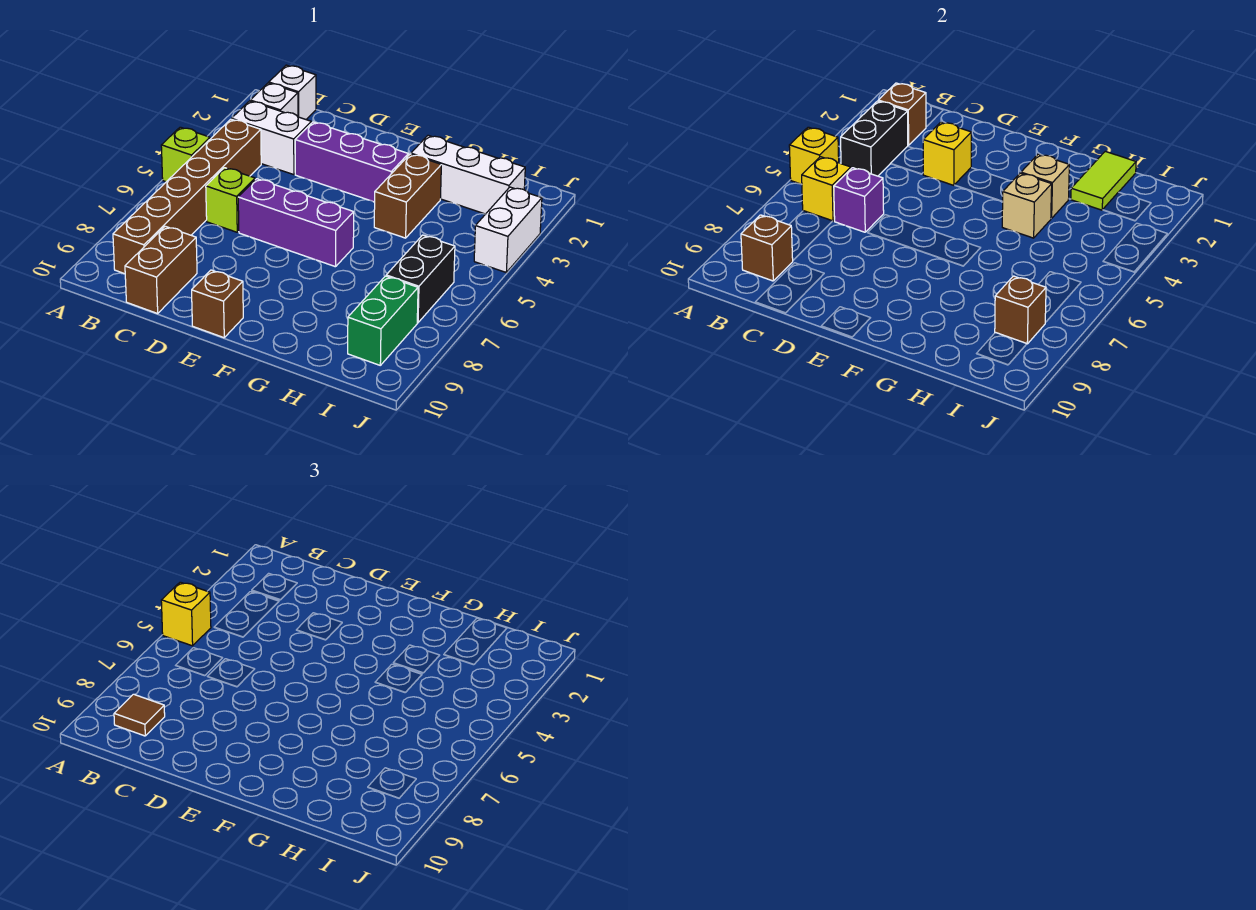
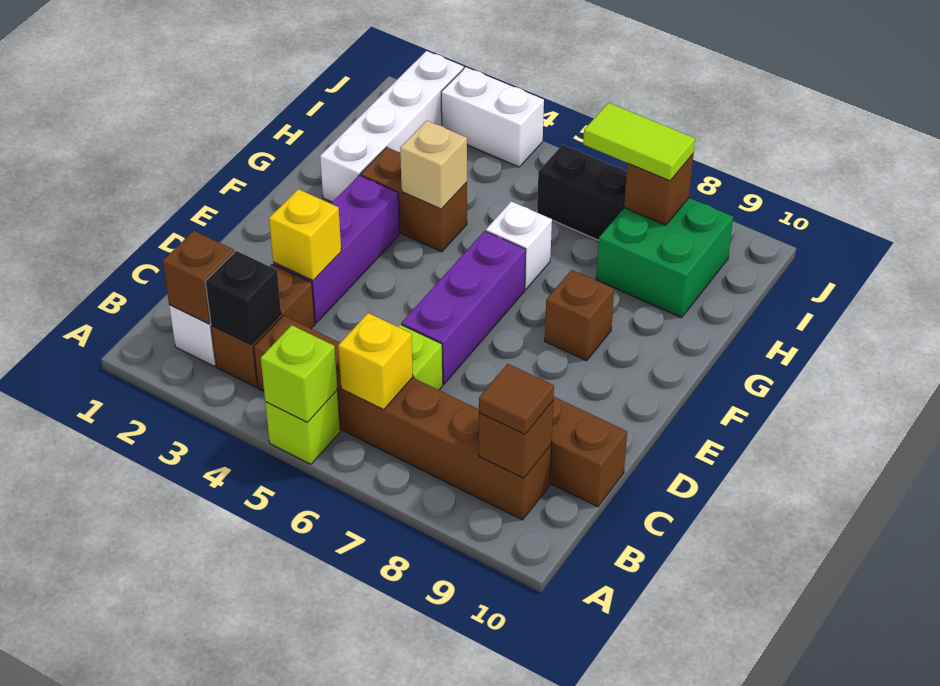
yellow brick A5 level 2 -> lime brick A5 level 2
yellow brick A5 level 3 -> none
white brick B1 level 1 -> white brick G6 level 1
white brick B3:C3 level 1 -> brown brick B3:C3 level 1
black brick B3:B4 level 2 -> black brick B3 level 2
purple brick C6 level 2 -> none
brown brick E10 level 1 -> brown brick F8 level 1
white brick G2:I2 level 1 -> white brick G2:J2 level 1
tan brick G3 level 2 -> none
lime tile H1:H2 level 2 -> lime tile I7:I8 level 3
green brick I8:I9 level 1 -> green brick H8:I9 level 1

